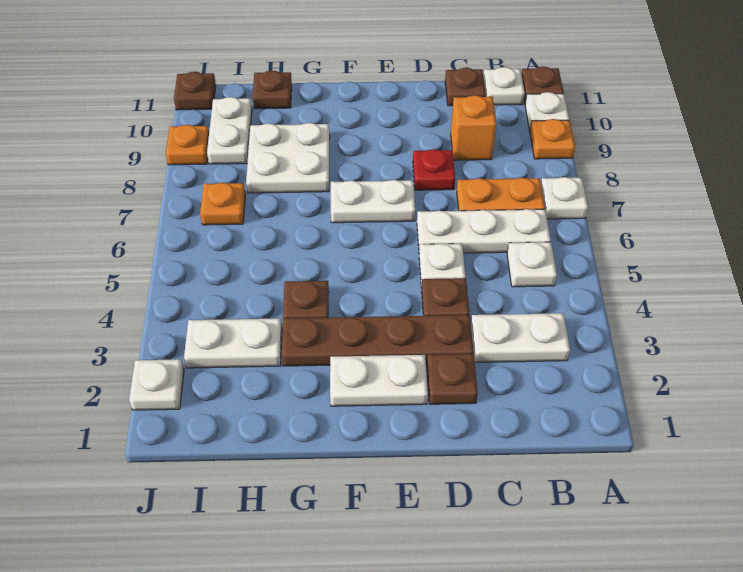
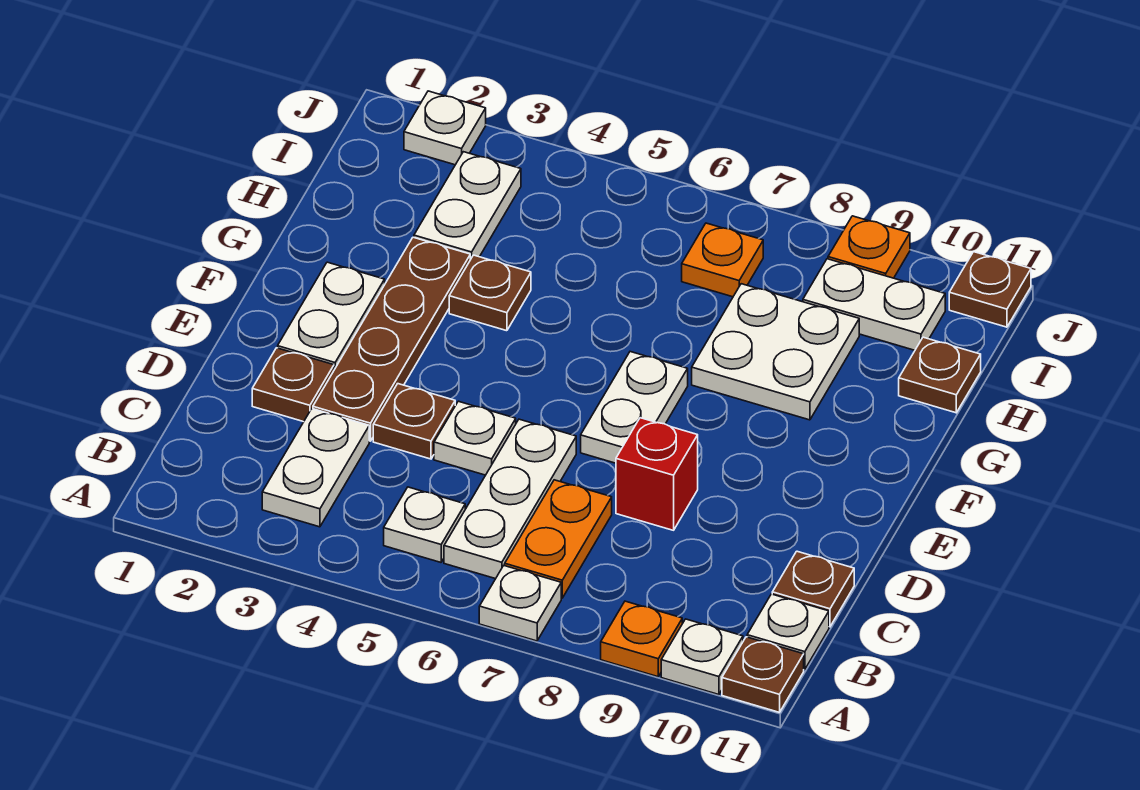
orange brick C9 level 1 -> none
red plate D8 level 1 -> red brick D8 level 1

